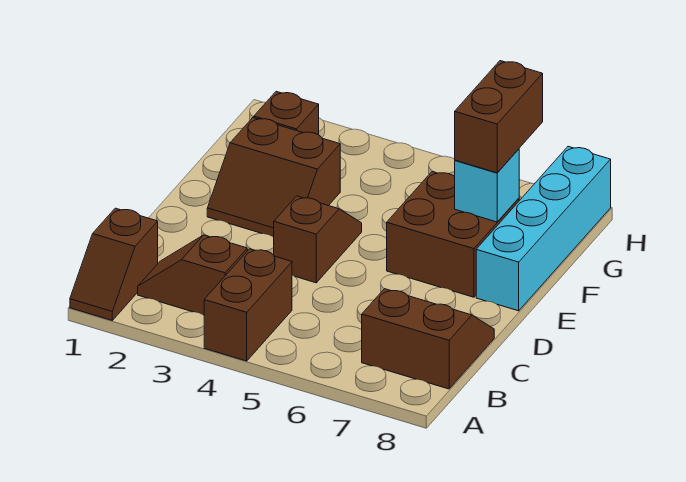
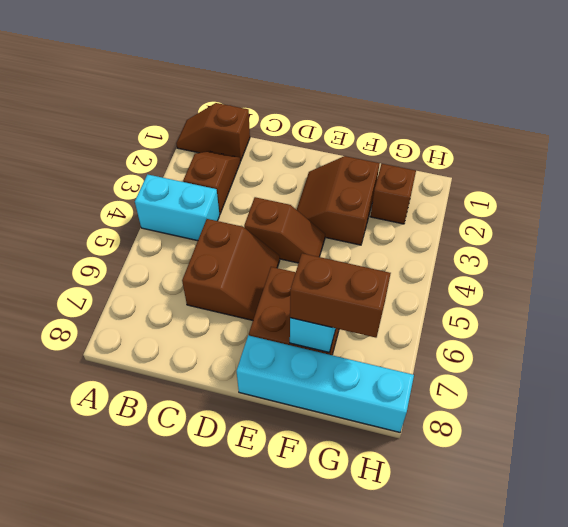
brown brick A4:B4 level 1 -> cyan brick A4:B4 level 1
brown slope B7:C8 level 1 top B -> brown slope C5:D6 level 1 top C

